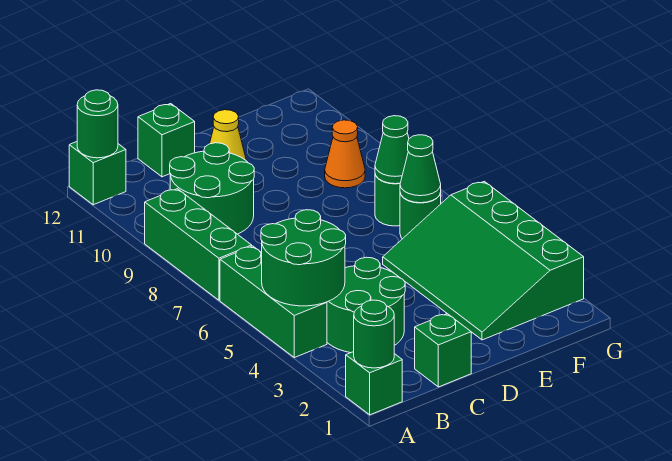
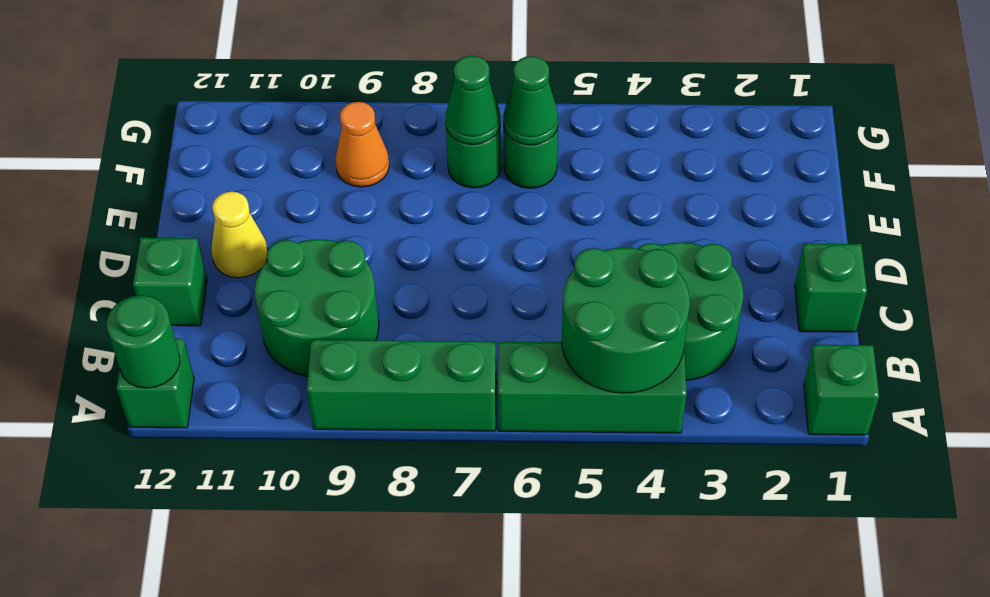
green round brick A1 level 2 -> none
green slope E2:G5 level 1 top G -> none

